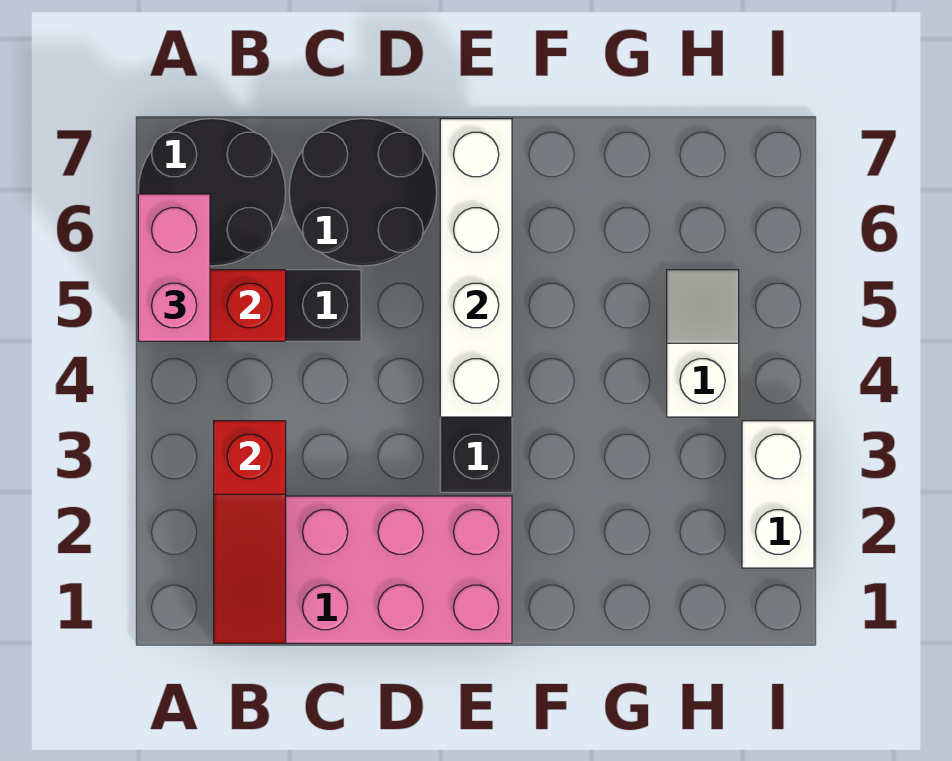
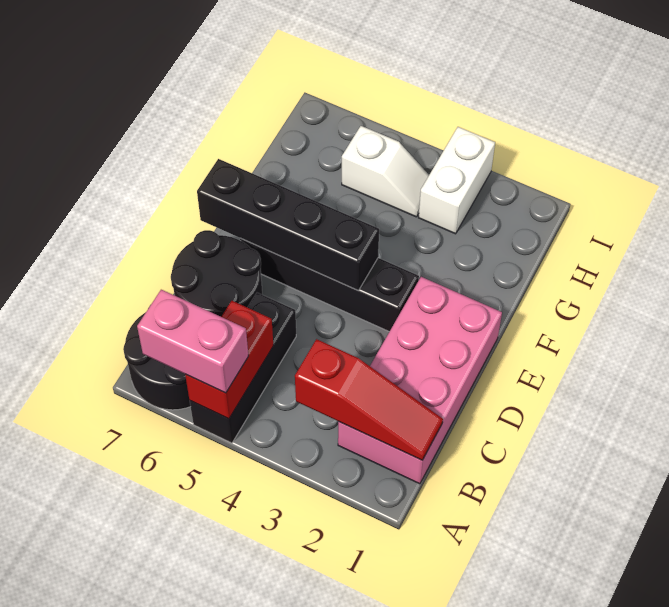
white brick E4:E7 level 2 -> black brick E4:E7 level 2
white slope H4:H5 level 1 top 4 -> white slope H4:H5 level 1 top 5
white brick I2:I3 level 1 -> white brick H3:I3 level 1

